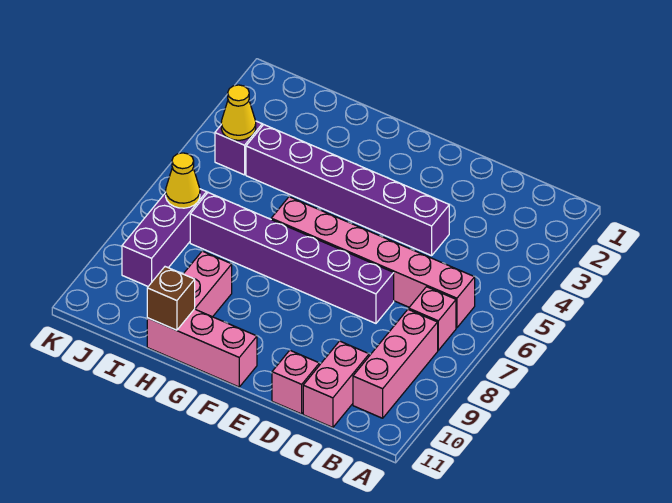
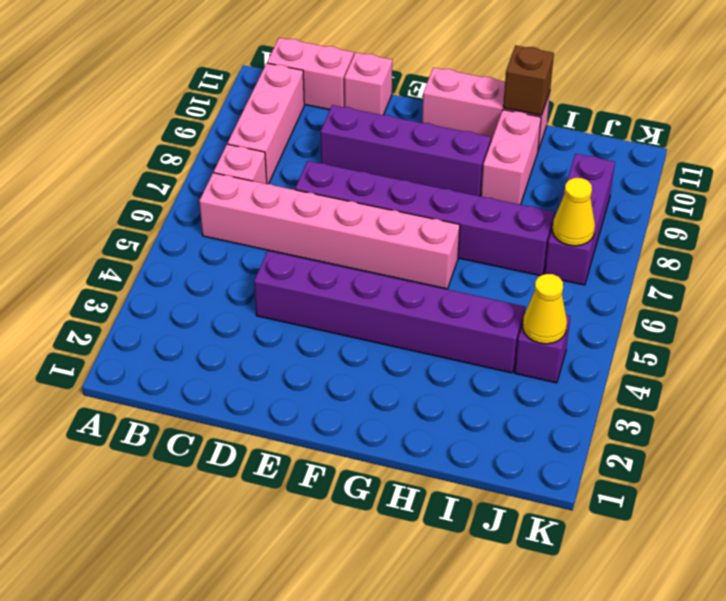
pink brick C10:C11 level 1 -> pink brick B11:C11 level 1
none -> purple brick D9:G9 level 1

